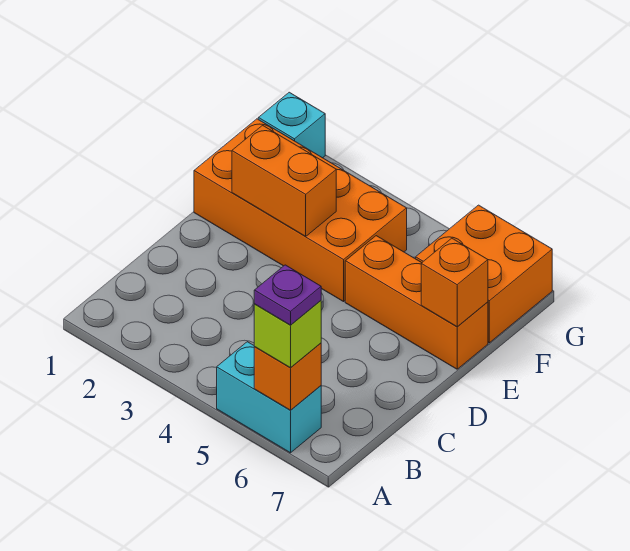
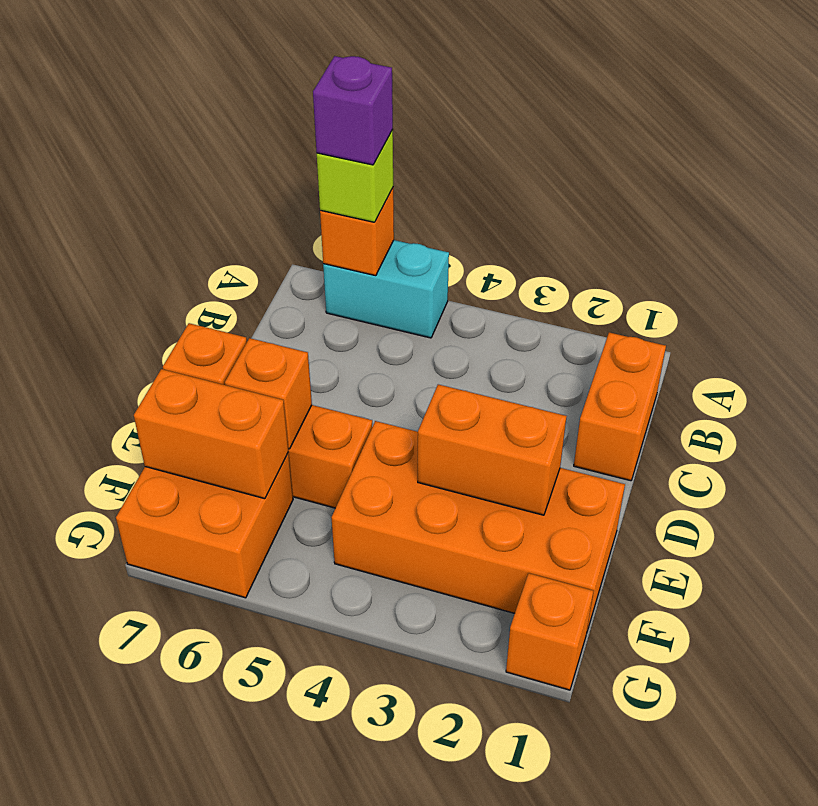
purple plate A6 level 4 -> purple brick A6 level 4
none -> orange brick B1:C1 level 1
none -> orange brick E6 level 2
none -> orange brick F6:F7 level 2
cyan brick G1 level 1 -> orange brick G1 level 1

